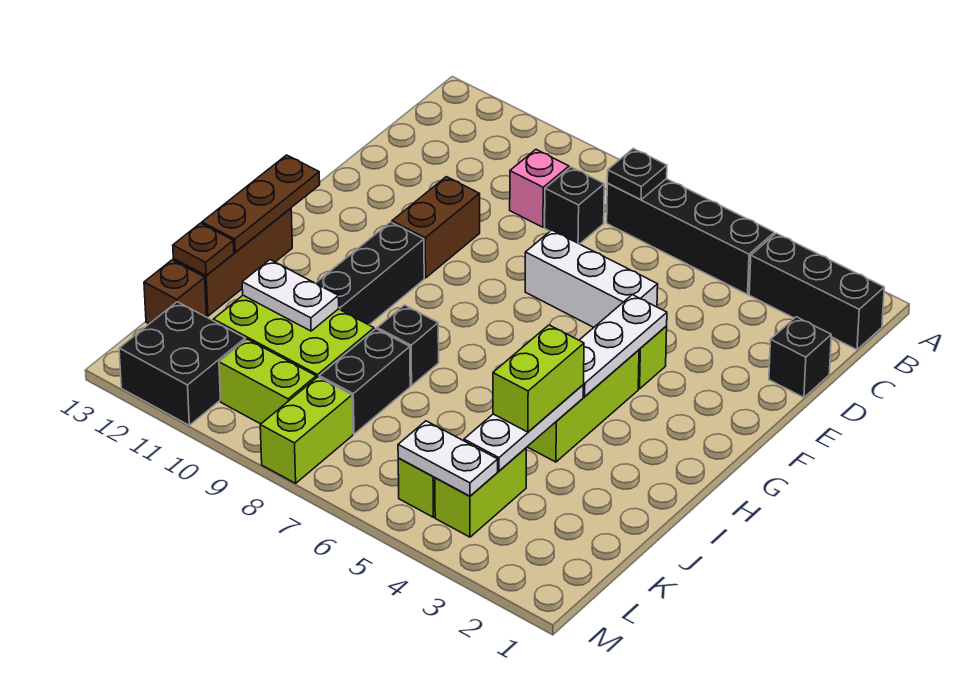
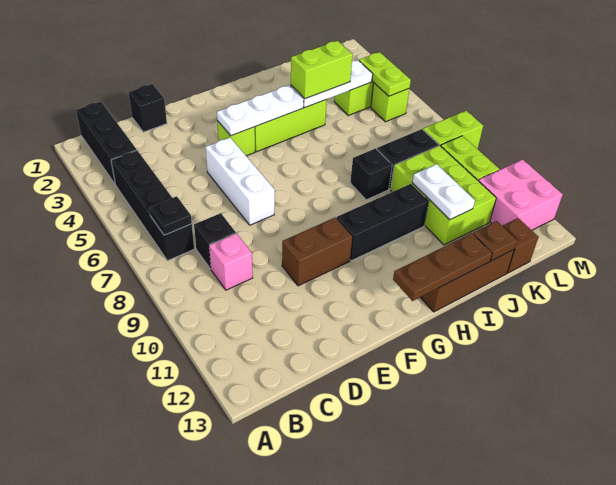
white plate L4:L5 level 2 -> lime plate L4:L5 level 2
black brick L11:M12 level 1 -> pink brick L11:M12 level 1

